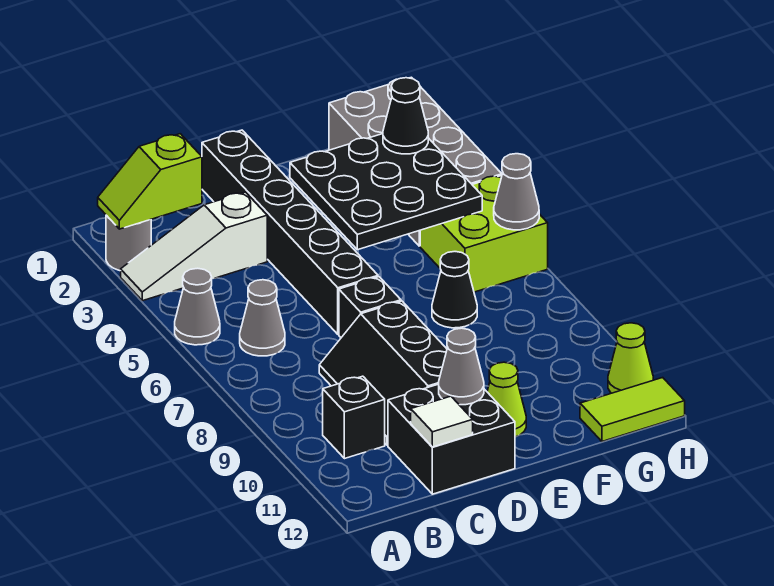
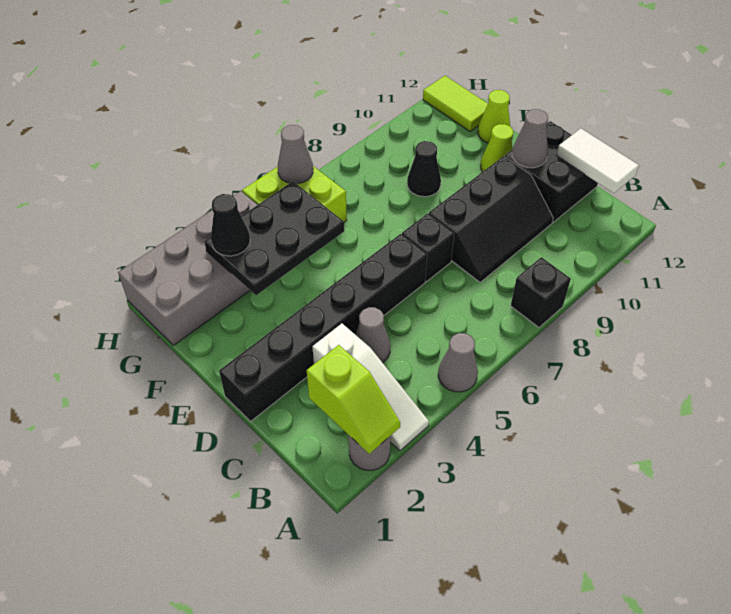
grey cone B6 level 1 -> grey cone C4 level 1
black brick B10 level 1 -> black brick A8 level 1
white tile C12 level 2 -> white tile B12:C12 level 2
black plate E3:G5 level 2 -> black plate F3:G5 level 2
black cone F7 level 1 -> black cone F9 level 1
lime cone H11 level 1 -> lime cone F12 level 1

